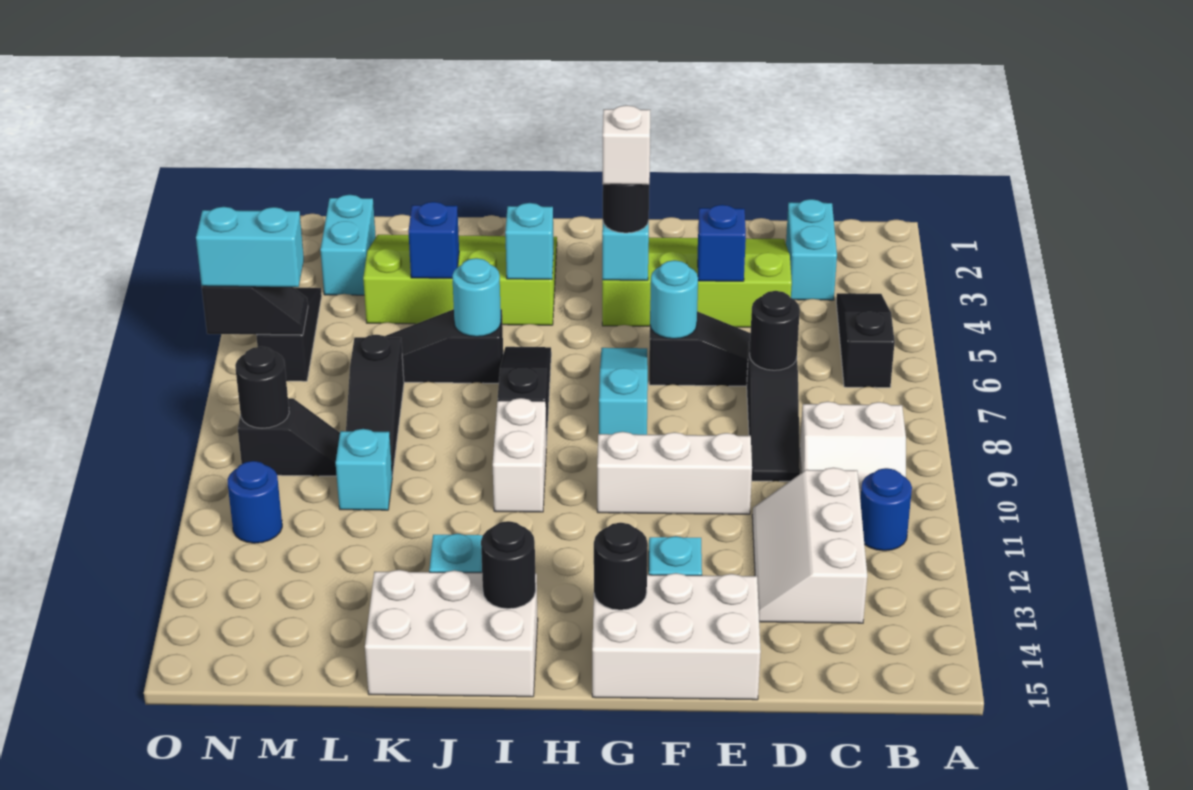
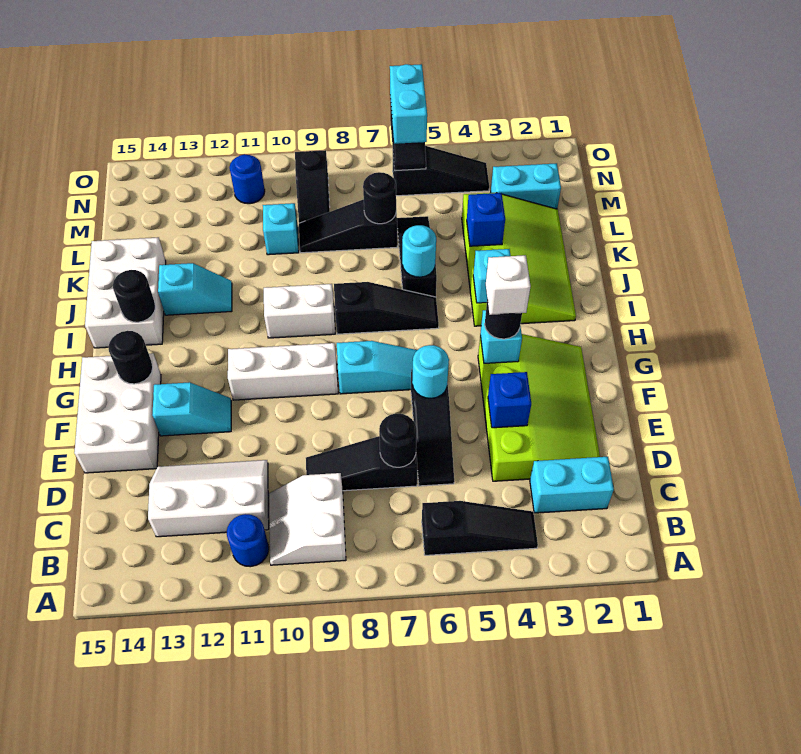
white brick E10:G10 level 1 -> white brick G9:G11 level 1
black round brick N9 level 2 -> black round brick L7 level 2

